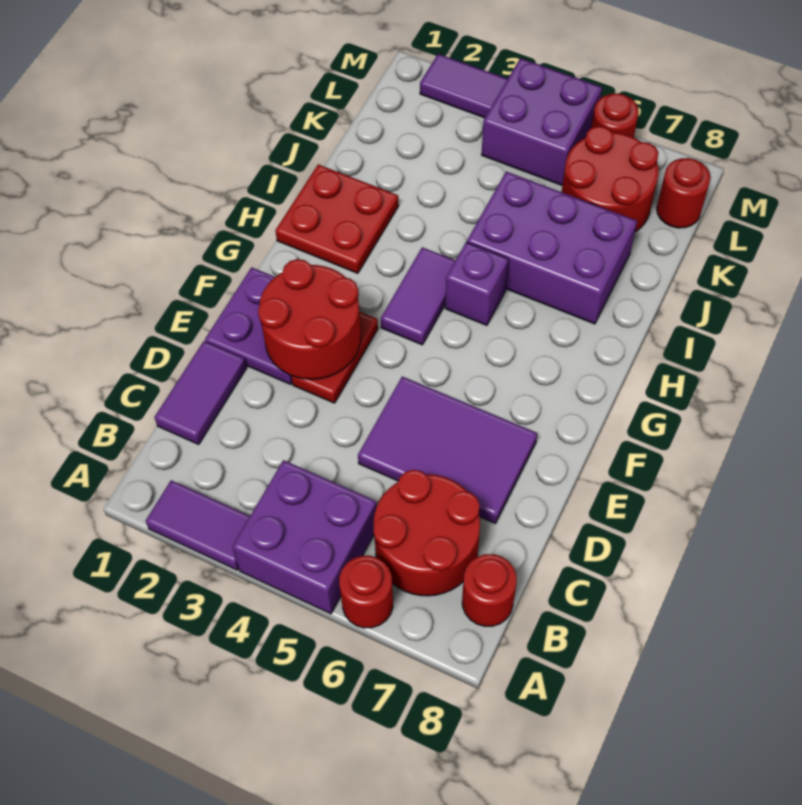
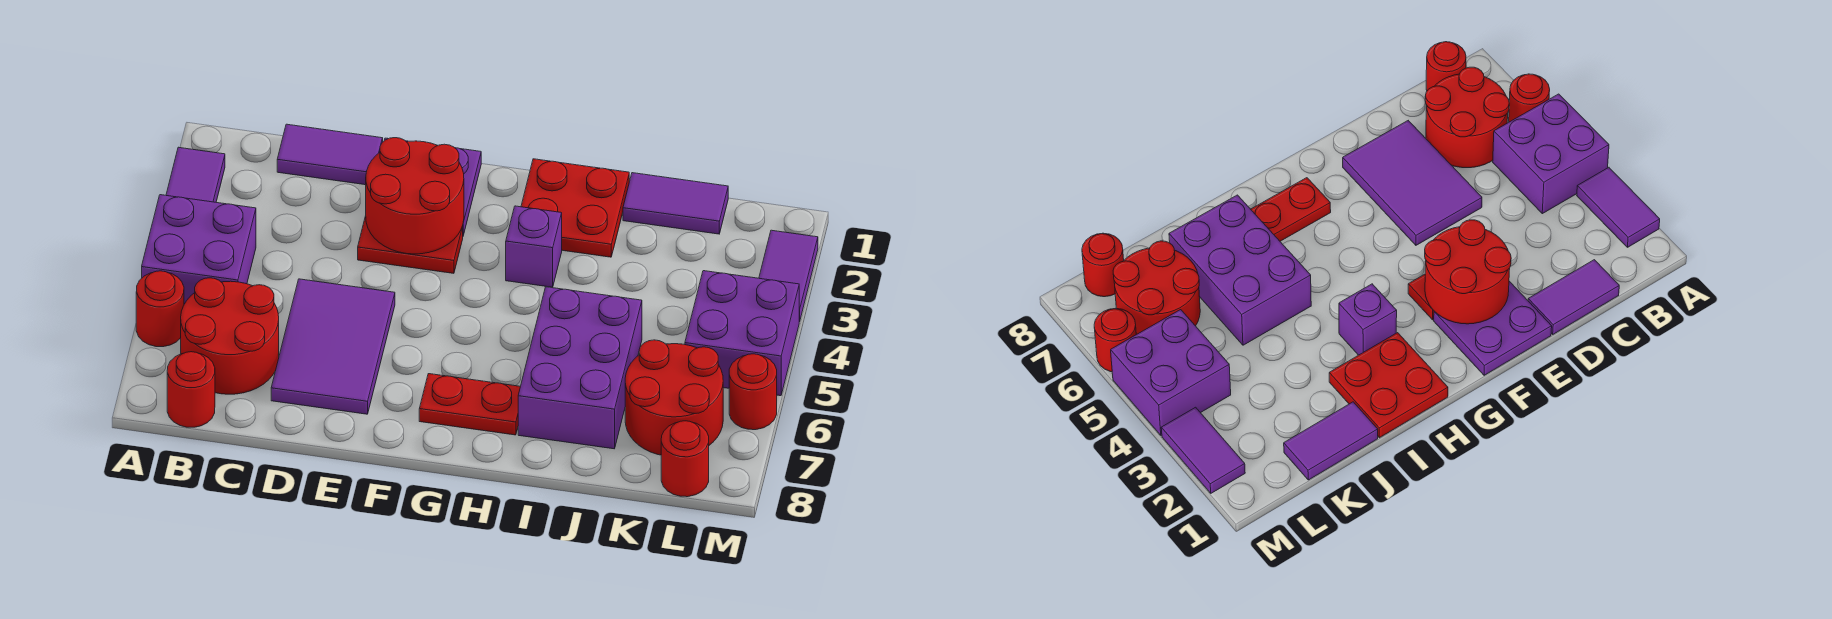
purple tile G4:H4 level 1 -> purple tile J1:K1 level 1
none -> red plate G7:H7 level 1
purple brick H5 level 1 -> purple brick H3 level 1

